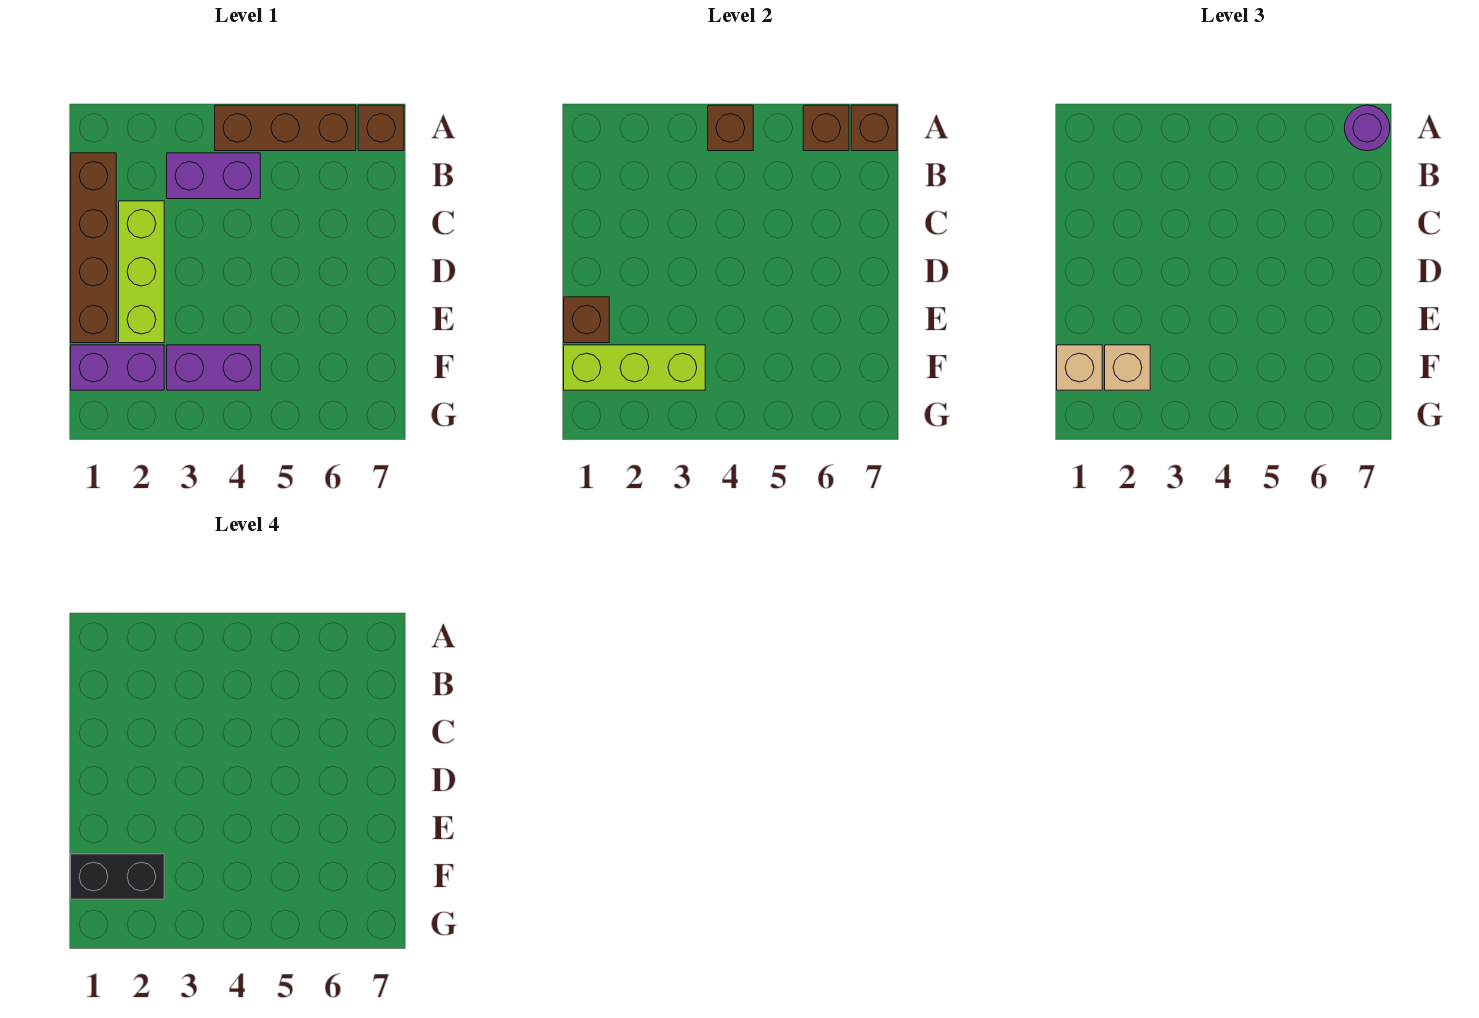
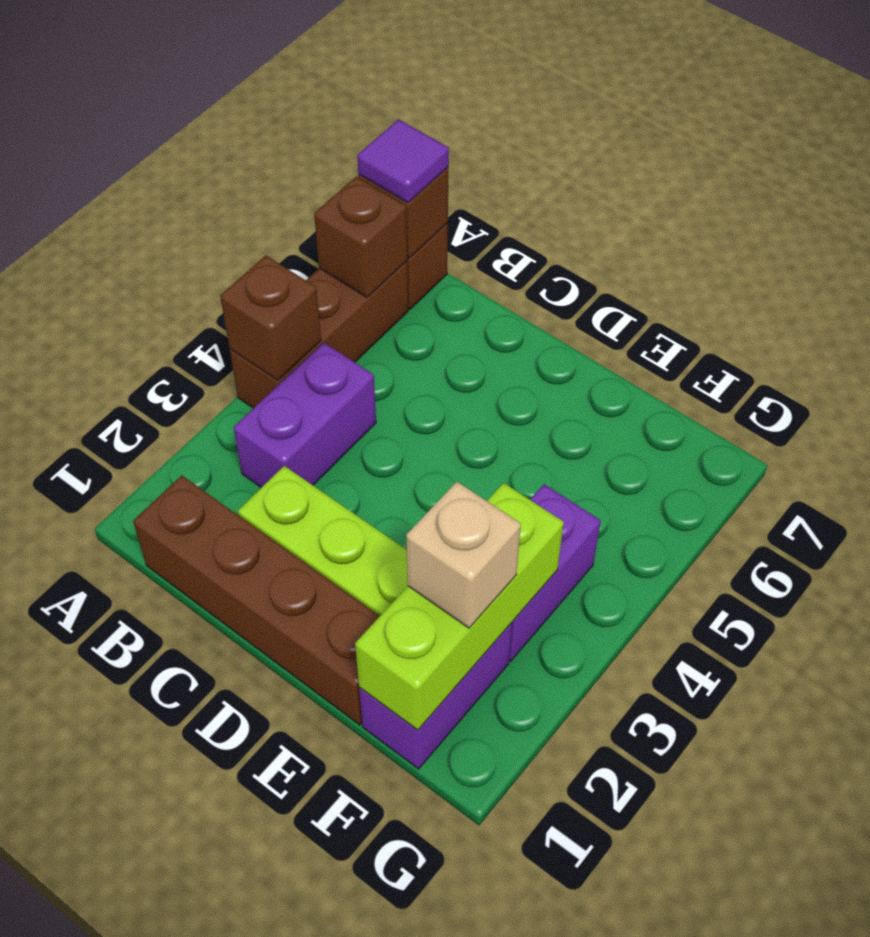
purple round brick A7 level 3 -> purple tile A7 level 3
brown brick E1 level 2 -> none
tan brick F1 level 3 -> none
black brick F1:F2 level 4 -> none

